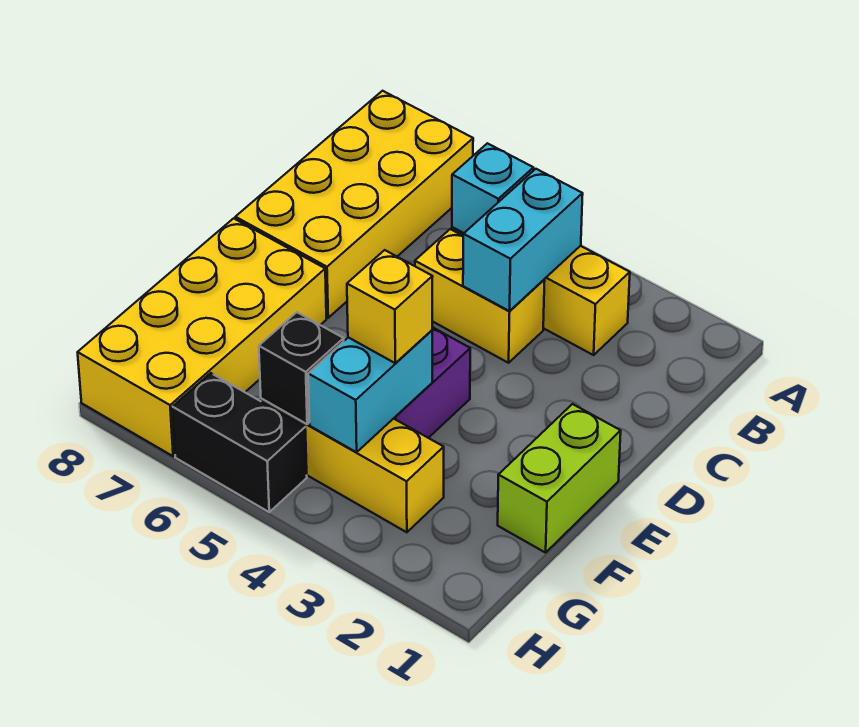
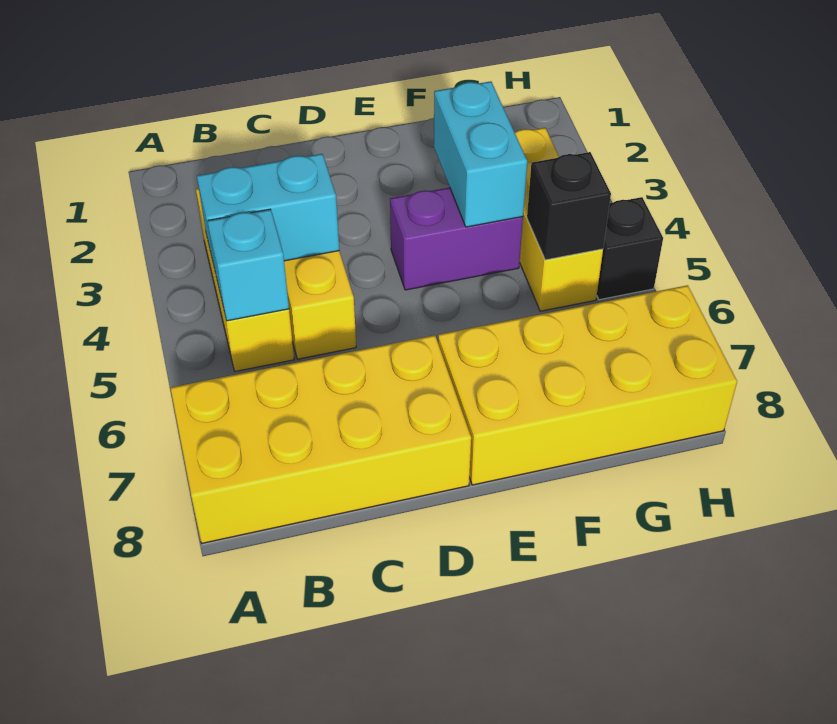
lime brick E1:F1 level 1 -> none
cyan brick F4:G4 level 2 -> cyan brick F3:F4 level 2
yellow brick F4 level 3 -> none
black brick H5:H6 level 1 -> black brick H5 level 1

